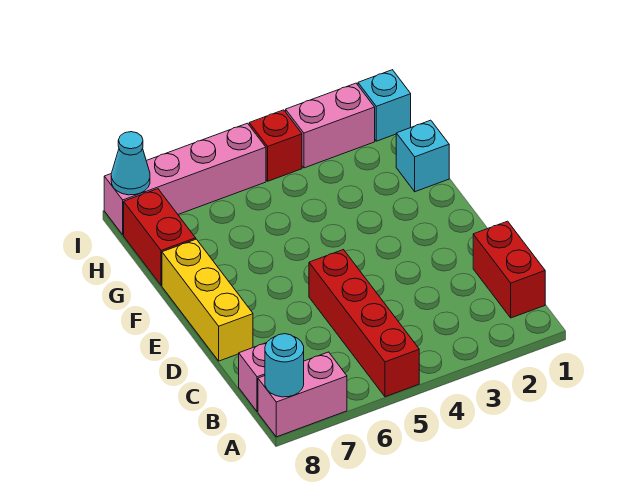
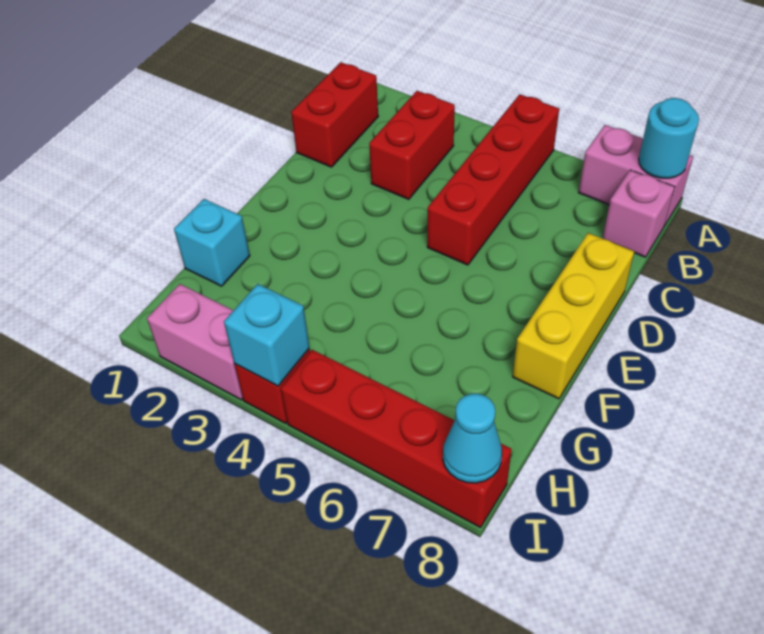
red brick G8:H8 level 1 -> red brick B3:C3 level 1
cyan brick I1 level 1 -> cyan brick I4 level 2
pink brick I5:I8 level 1 -> red brick I5:I8 level 1

